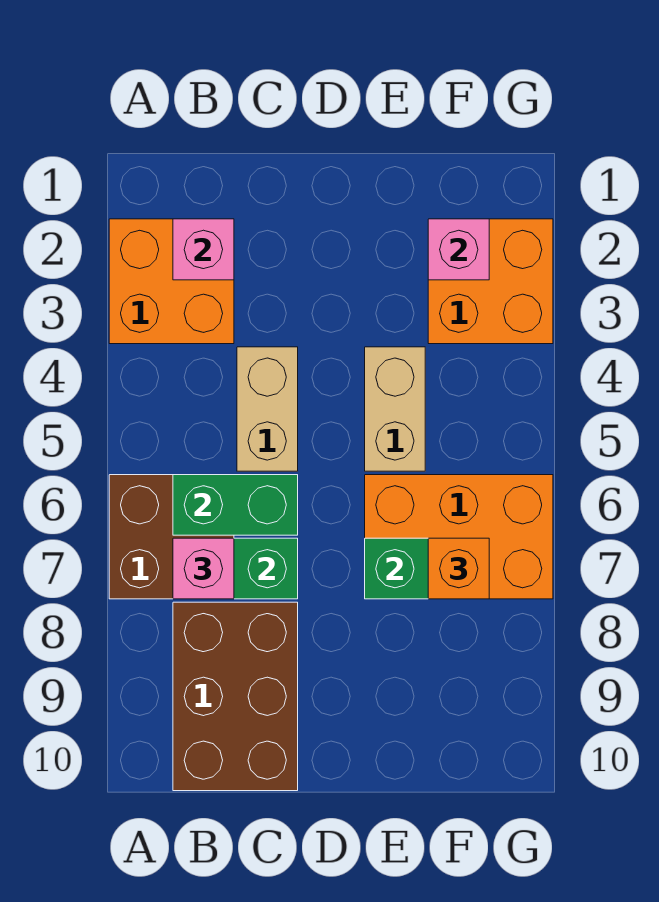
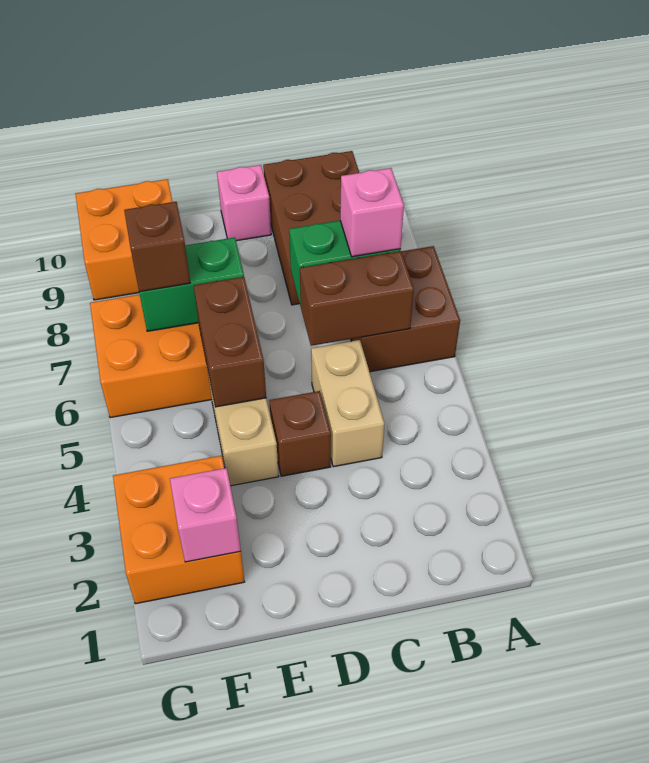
orange brick A2:B3 level 1 -> orange brick F9:G10 level 1
pink brick B2 level 2 -> pink brick D10 level 1
green brick B6:C6 level 2 -> brown brick B6:C6 level 2
none -> brown brick D4 level 1
none -> brown brick E5:E6 level 2
orange brick F7 level 3 -> brown brick F7 level 3

